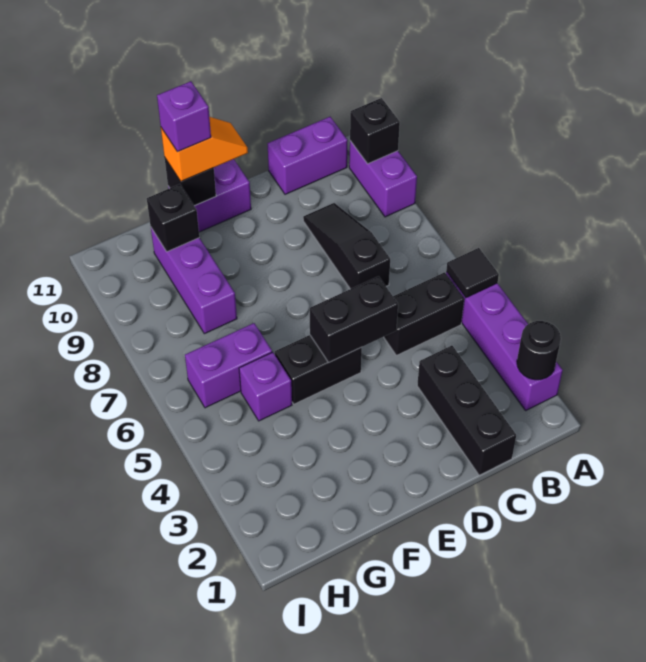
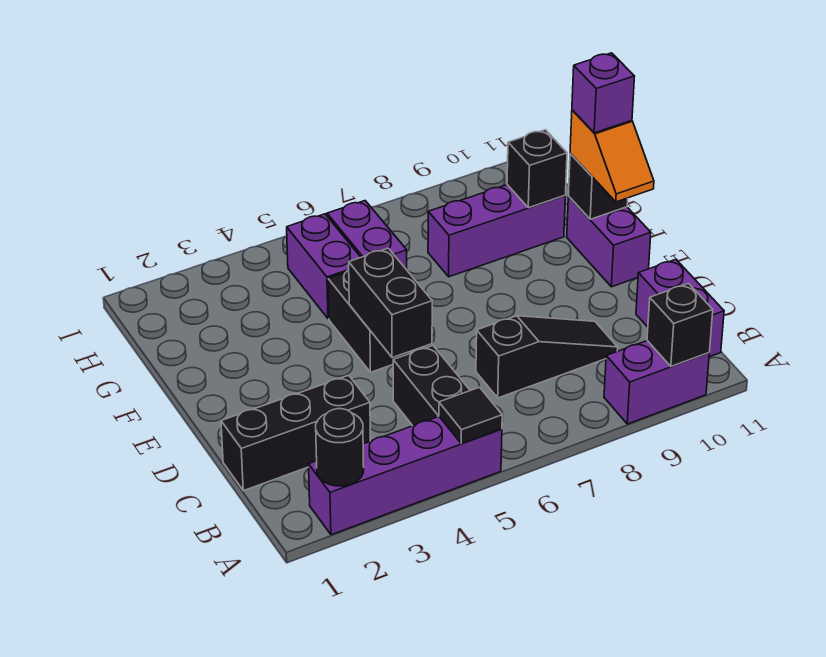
purple brick G5 level 1 -> purple brick G5:H5 level 1

